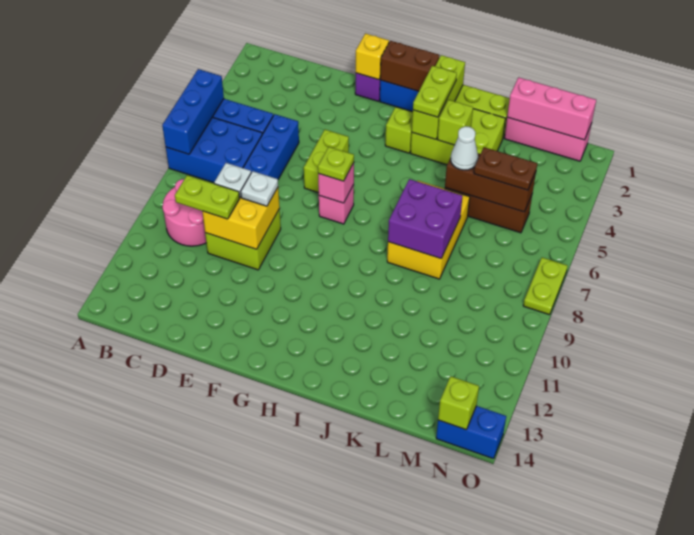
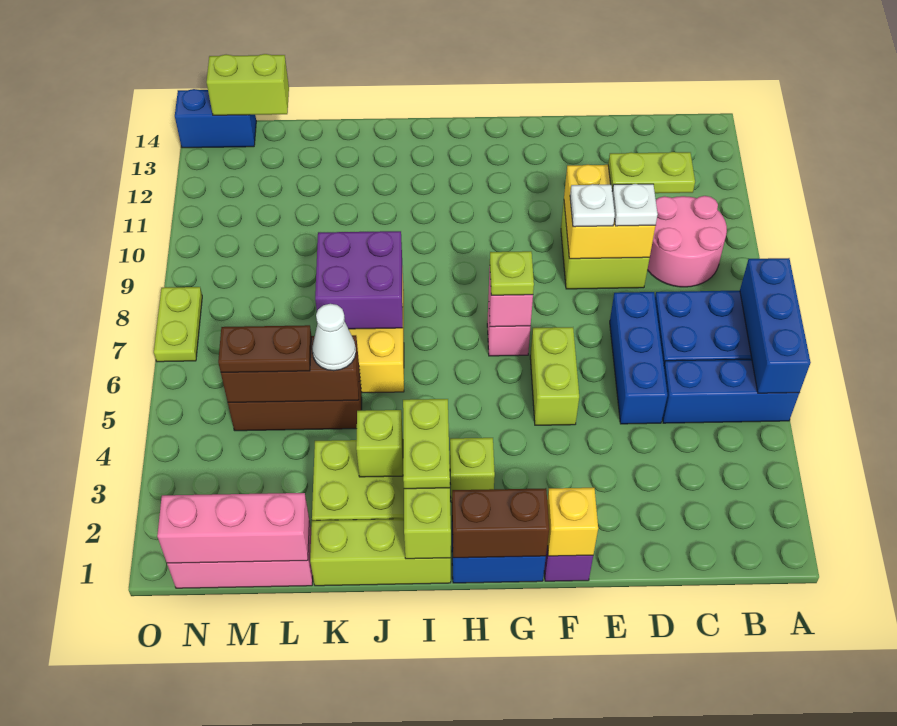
lime brick N14 level 2 -> lime brick M14:N14 level 2

